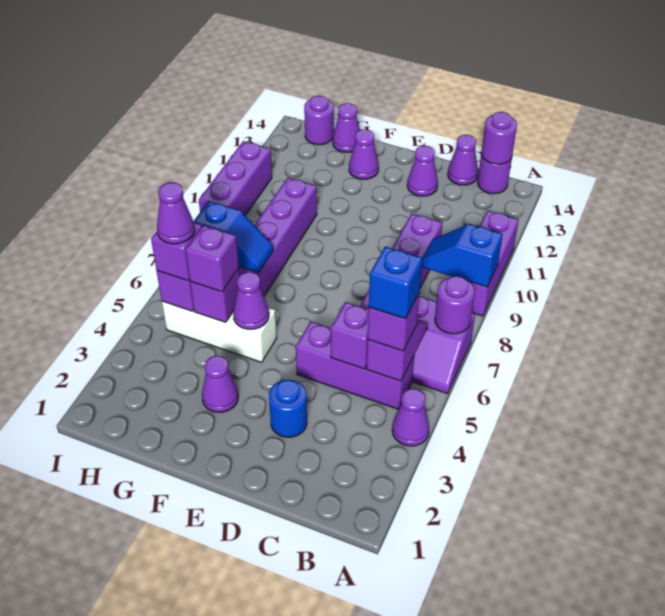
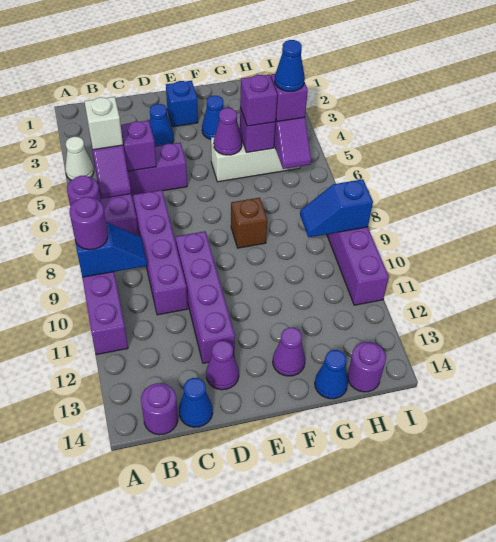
purple cone A4 level 1 -> white cone A4 level 1
purple brick B5 level 3 -> white brick B5 level 3
blue brick B5 level 4 -> blue brick E2 level 1
purple round brick B14 level 2 -> purple round brick A9 level 3
purple cone C14 level 1 -> blue cone C14 level 1
blue round brick D3 level 1 -> blue cone D3 level 1
purple cone F3 level 1 -> blue cone F3 level 1
none -> brown brick F8 level 1
purple brick G7:G10 level 1 -> purple brick D9:D12 level 1
blue slope G7:H7 level 2 top H -> blue slope H9:I9 level 2 top I
purple cone G14 level 1 -> blue cone G14 level 1
purple cone H5 level 4 -> blue cone H5 level 4

